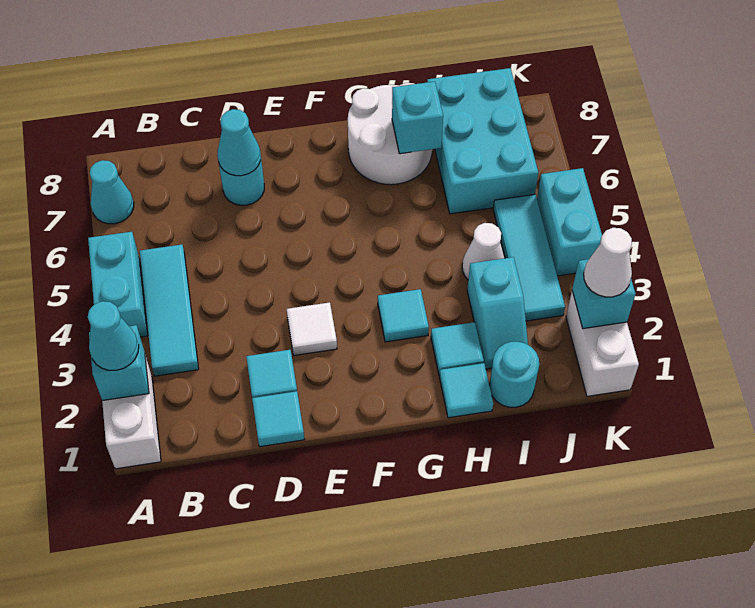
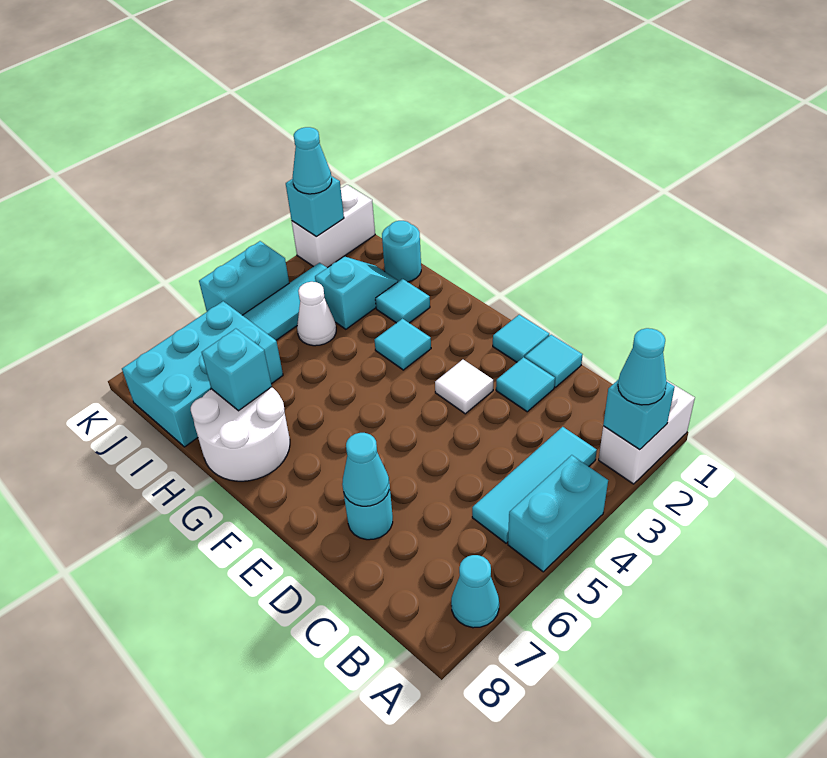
cyan tile H1 level 1 -> cyan tile E1 level 1
white cone K2 level 3 -> cyan cone K2 level 3

